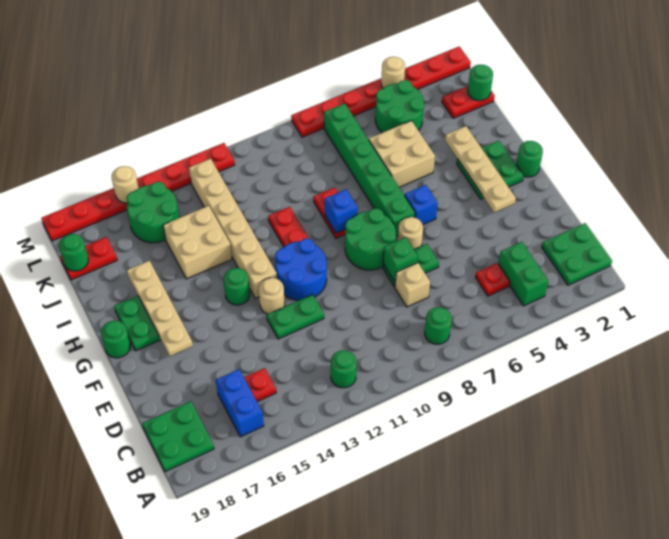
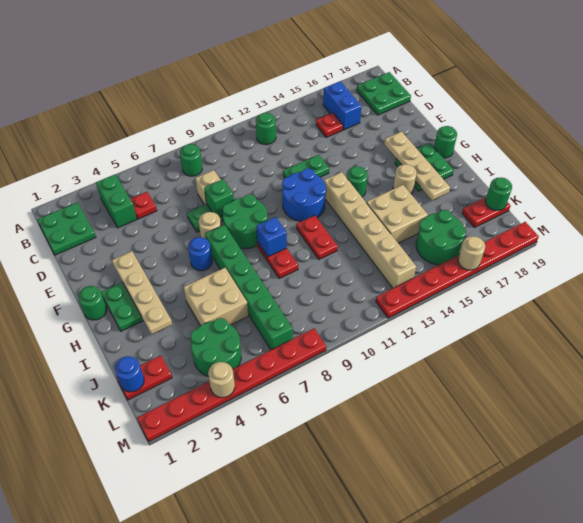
tan round brick F13 level 1 -> tan round brick H16 level 1
blue brick G6 level 1 -> blue round brick G6 level 1
green round brick K1 level 2 -> blue round brick K1 level 2

